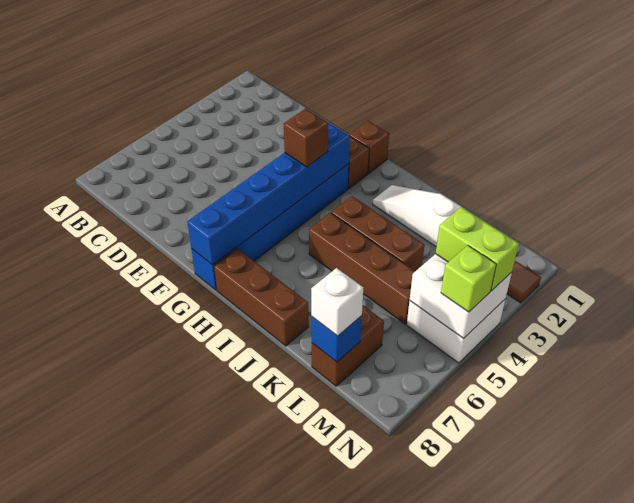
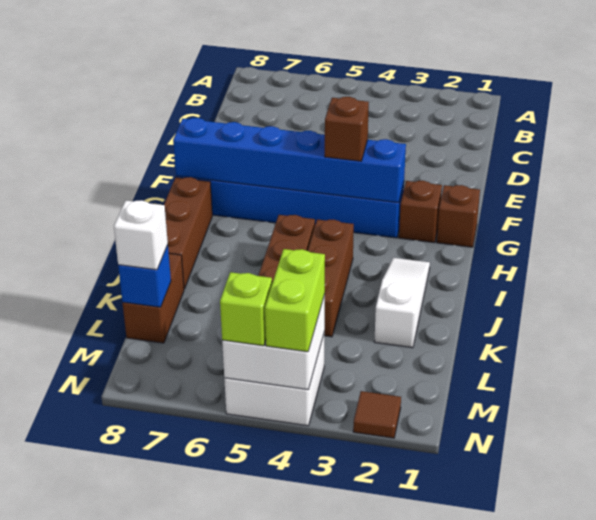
brown brick L7:L8 level 1 -> brown brick K8:L8 level 1

